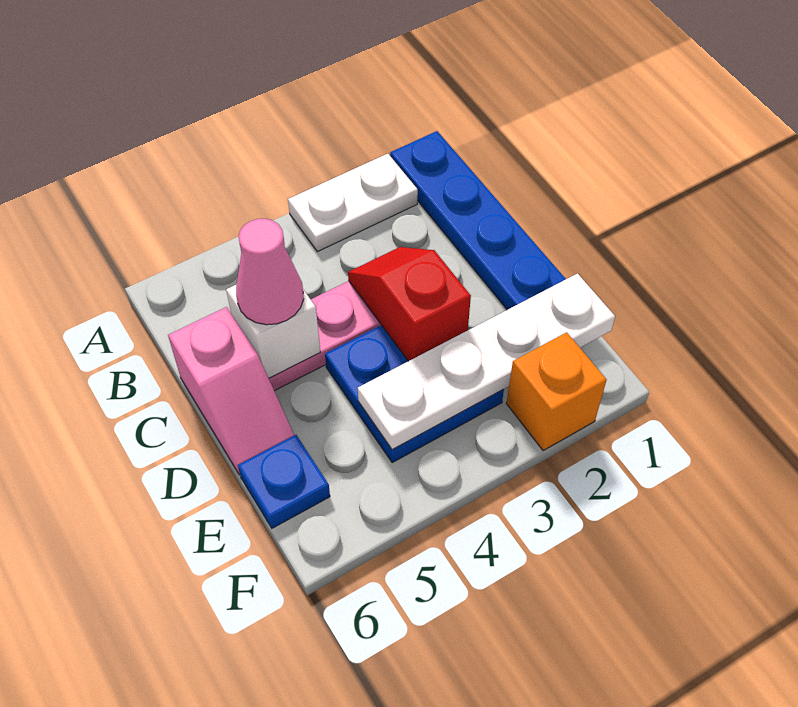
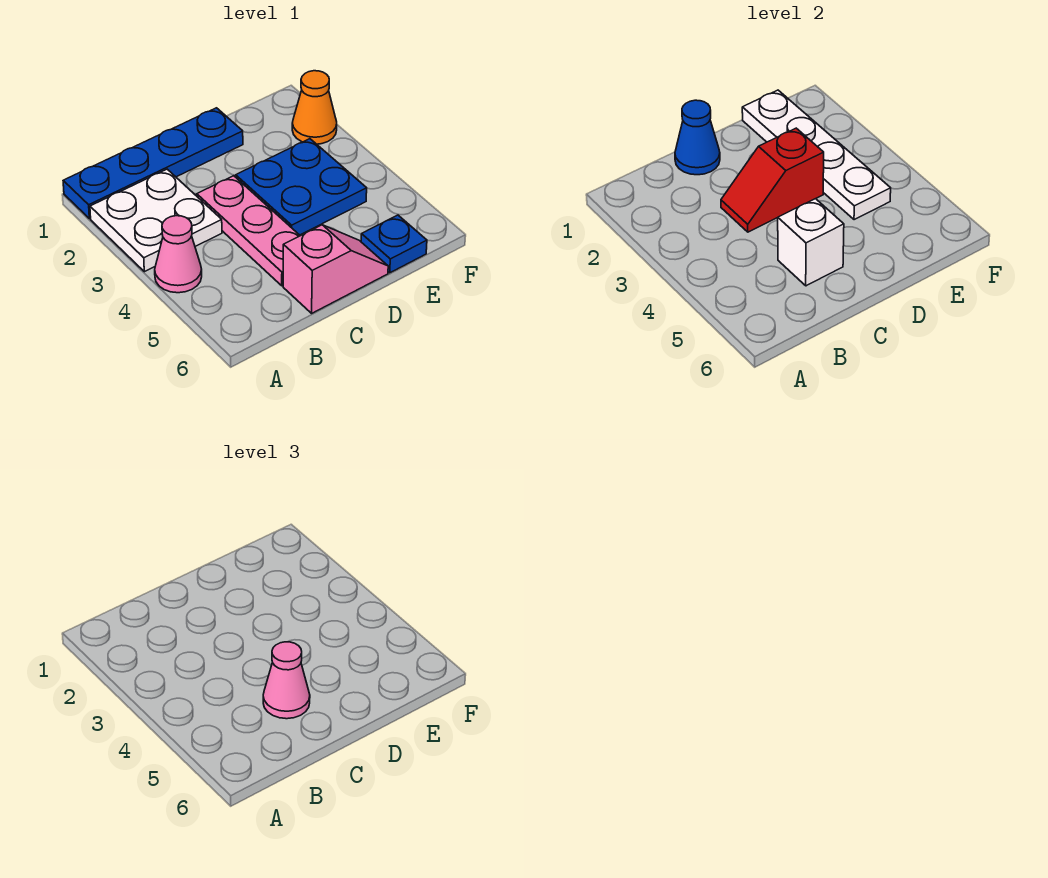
white plate A2:A3 level 1 -> white plate A2:B3 level 1
none -> pink cone A4 level 1
none -> blue cone C1 level 2
orange brick F2 level 1 -> orange cone F2 level 1

